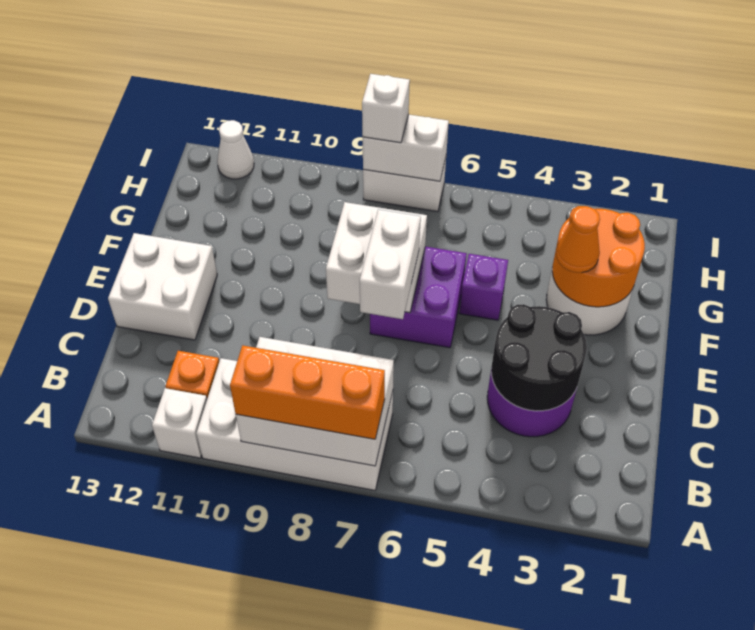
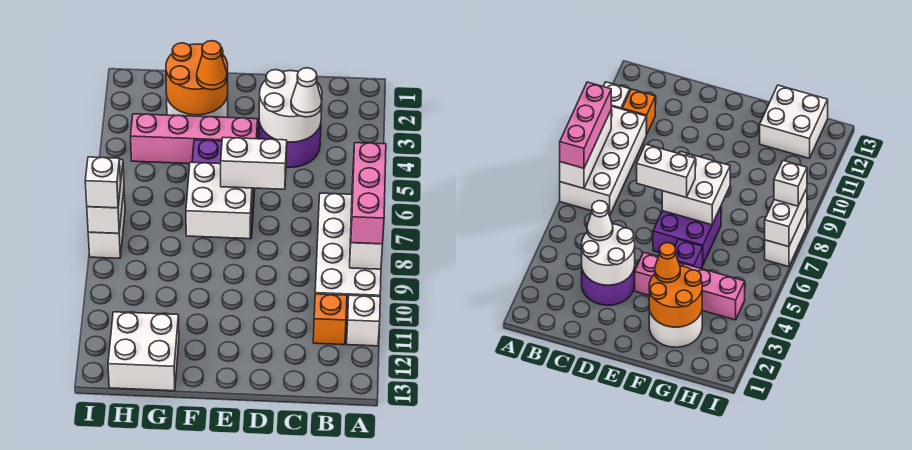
white brick A7:B9 level 2 -> white brick A7:A9 level 2
orange brick A7:A9 level 3 -> pink brick A7:A9 level 3
black round brick C3:D4 level 2 -> white round brick C3:D4 level 2
white brick D12:E13 level 1 -> white brick G12:H13 level 1
none -> pink brick E4:H4 level 1
white cone I12 level 1 -> white cone C4 level 3

